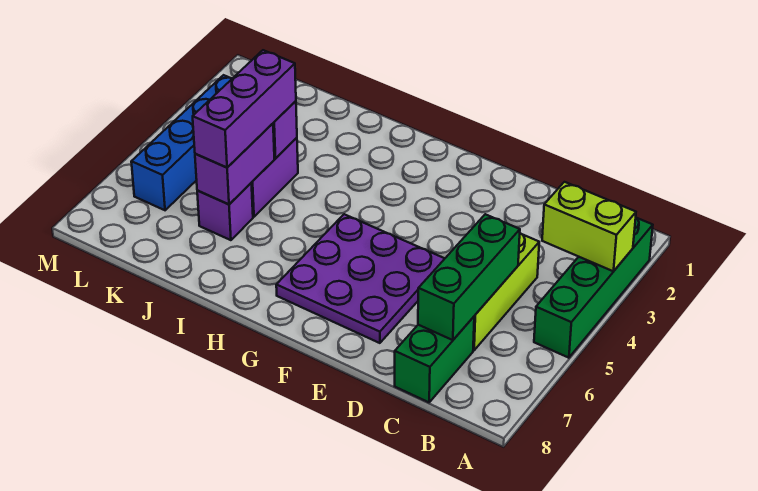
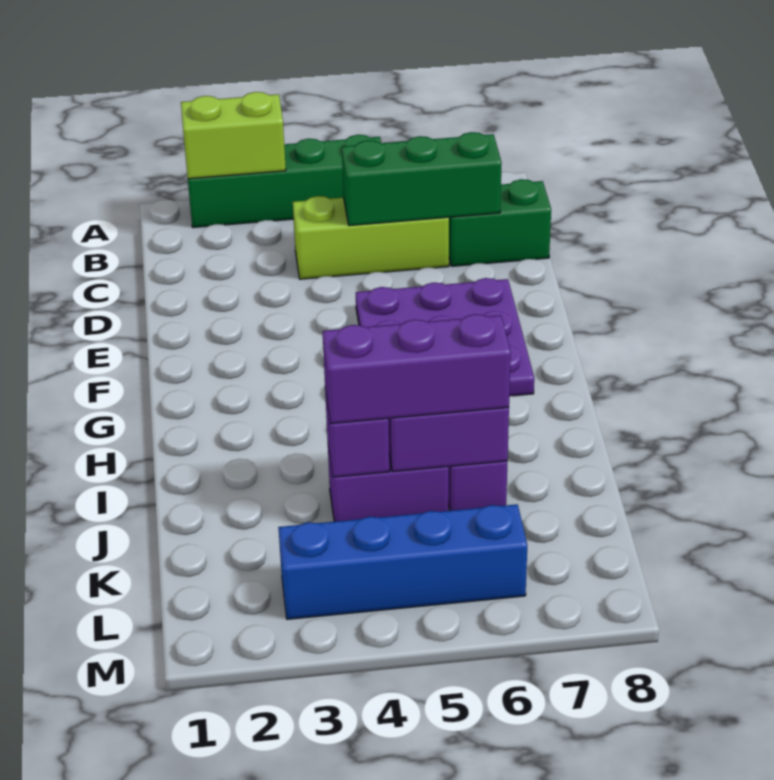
lime brick A3:B3 level 2 -> lime brick A2:A3 level 2

